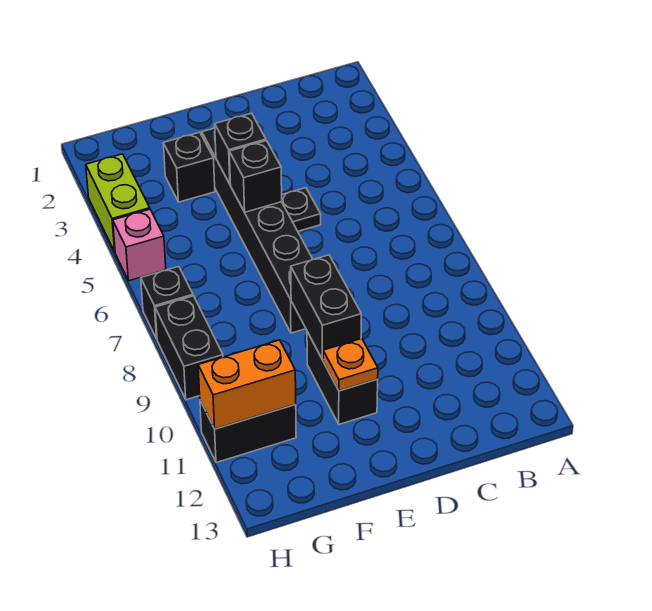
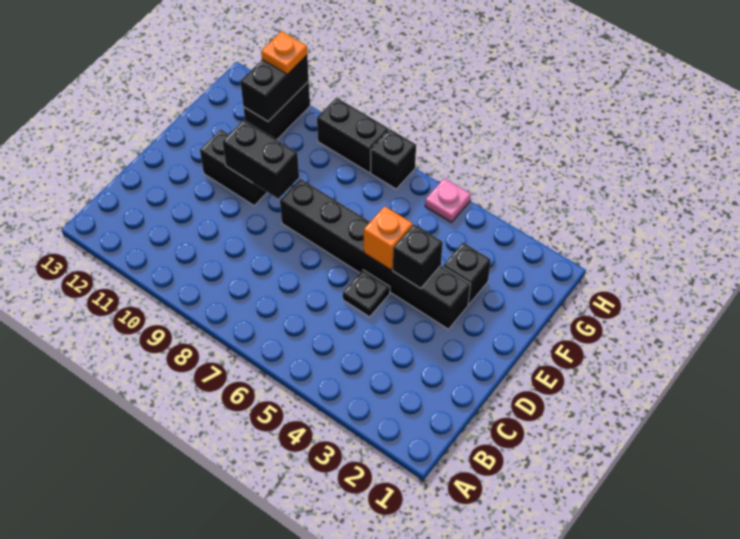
black brick E5 level 2 -> orange brick E5 level 2
orange plate E11 level 2 -> orange plate H11 level 3
orange brick G11:H11 level 2 -> black brick G11:H11 level 2
lime brick H3:H4 level 1 -> none
pink brick H5 level 1 -> pink plate H5 level 1

